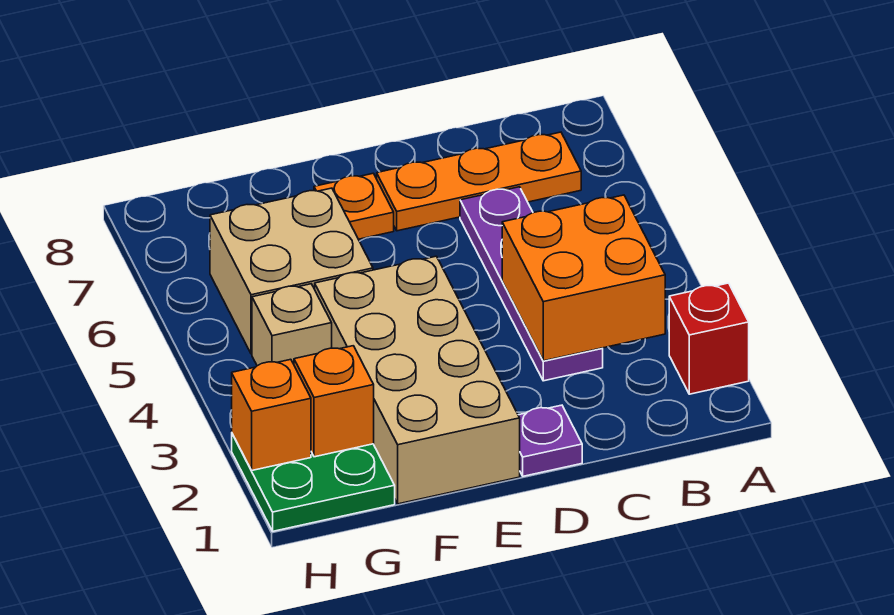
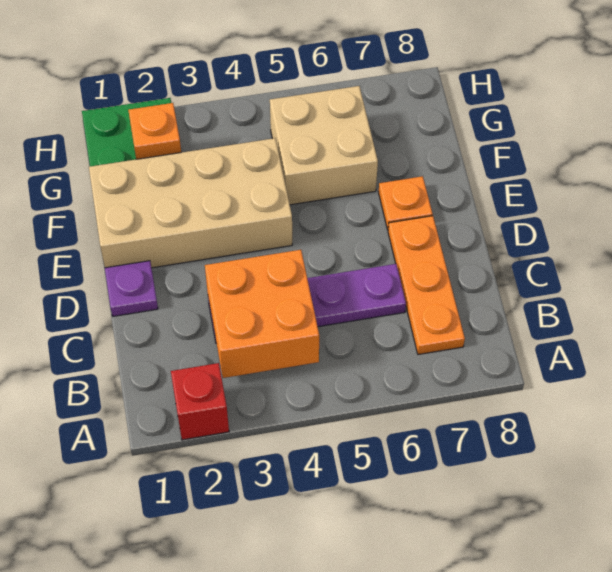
tan brick G4 level 1 -> none
orange brick H2 level 2 -> none

